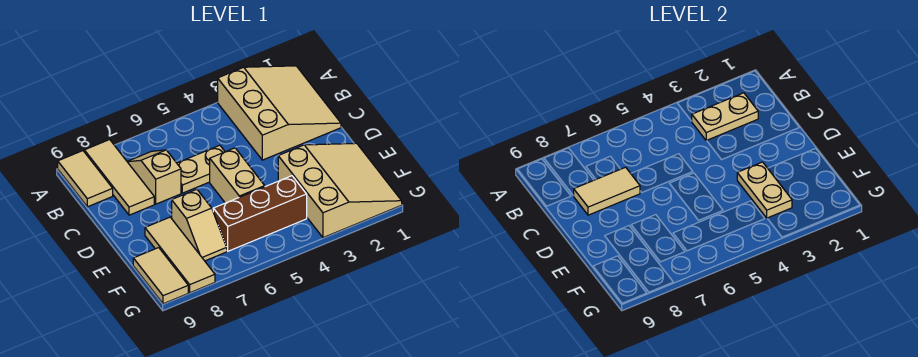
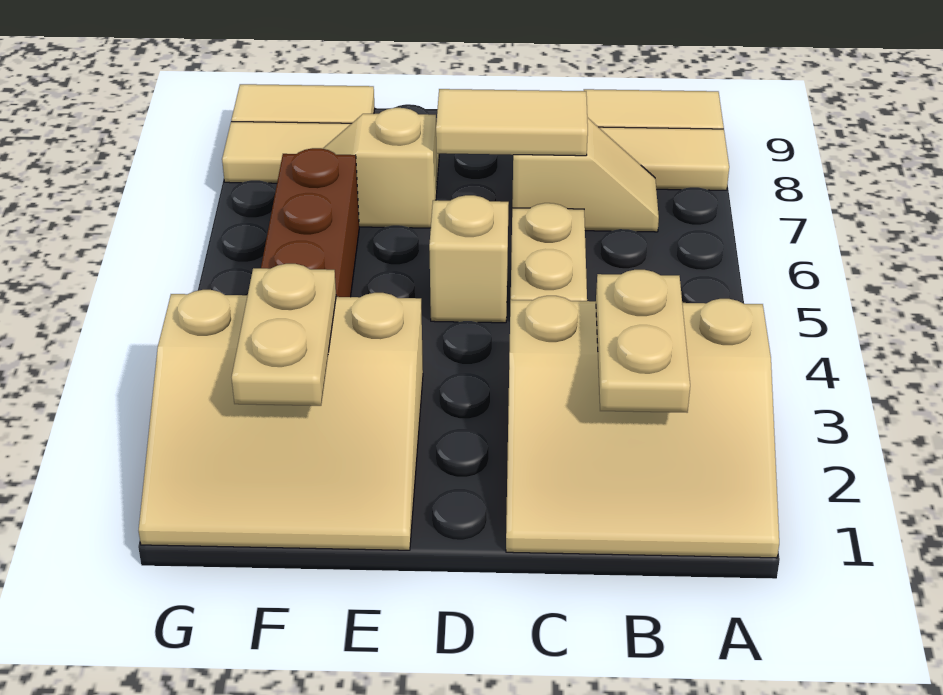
tan tile C7:C8 level 2 -> tan tile C7:D7 level 2
tan brick D5:E5 level 1 -> tan brick D5 level 1
tan plate E3:F3 level 2 -> tan plate F2:F3 level 2

